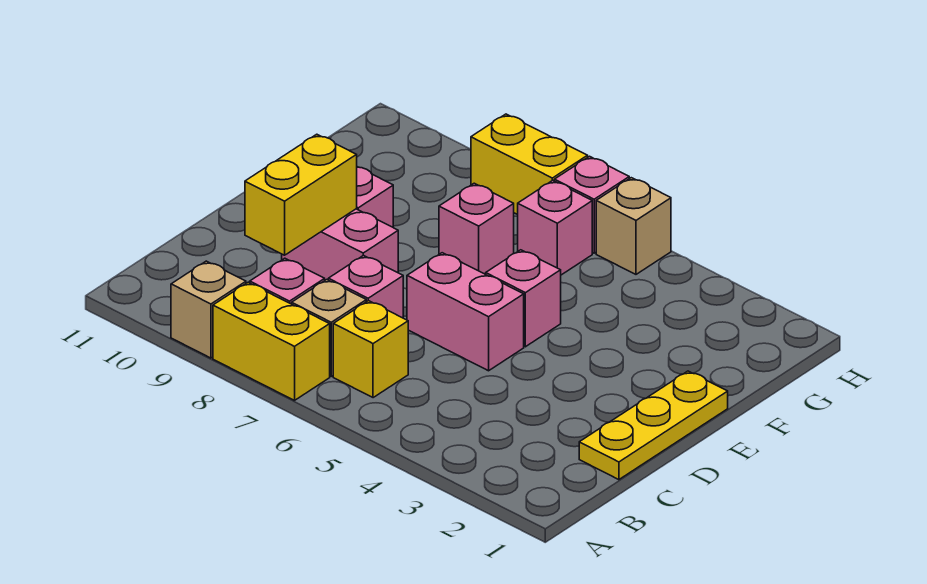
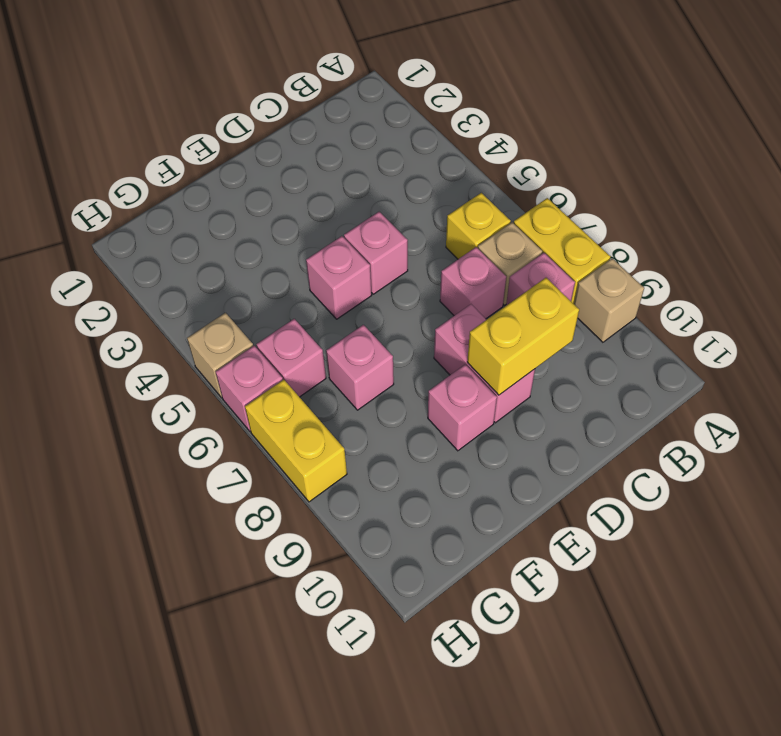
yellow plate C1:E1 level 1 -> none
pink brick D5:D6 level 1 -> pink brick D5 level 1

